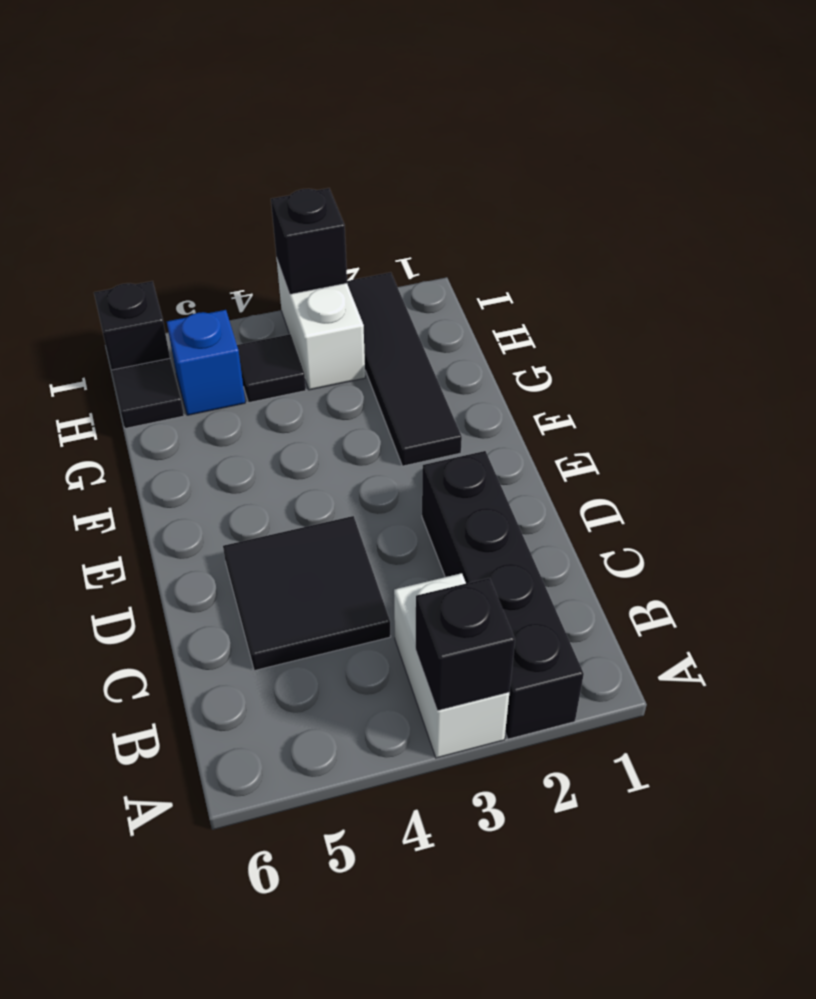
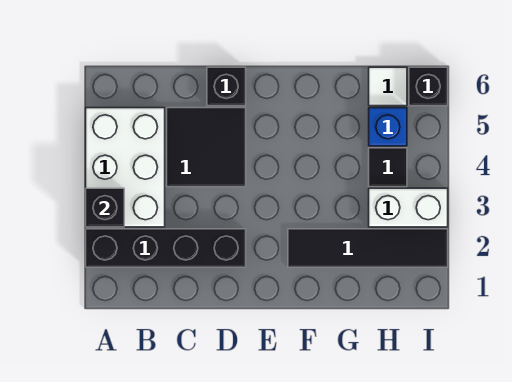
white brick A3:B3 level 1 -> white brick A3:B5 level 1
black tile H6 level 1 -> white tile H6 level 1
black brick I3 level 2 -> black brick D6 level 1

